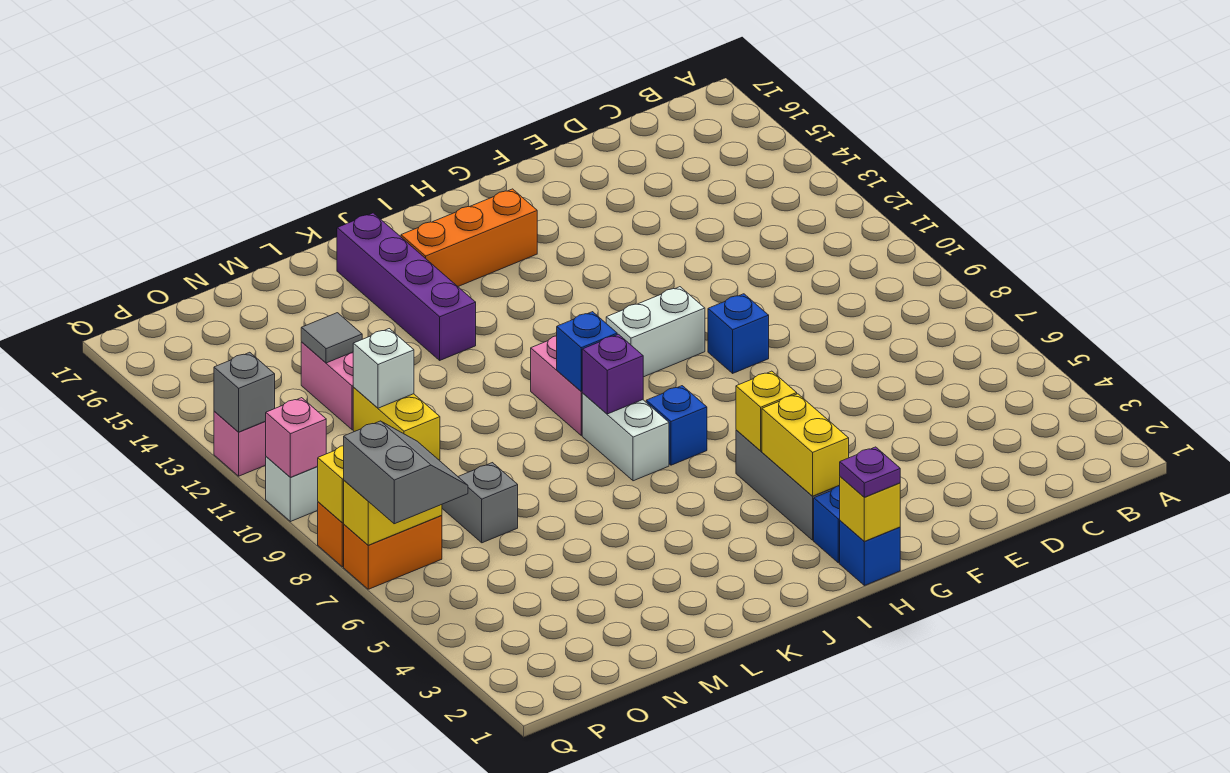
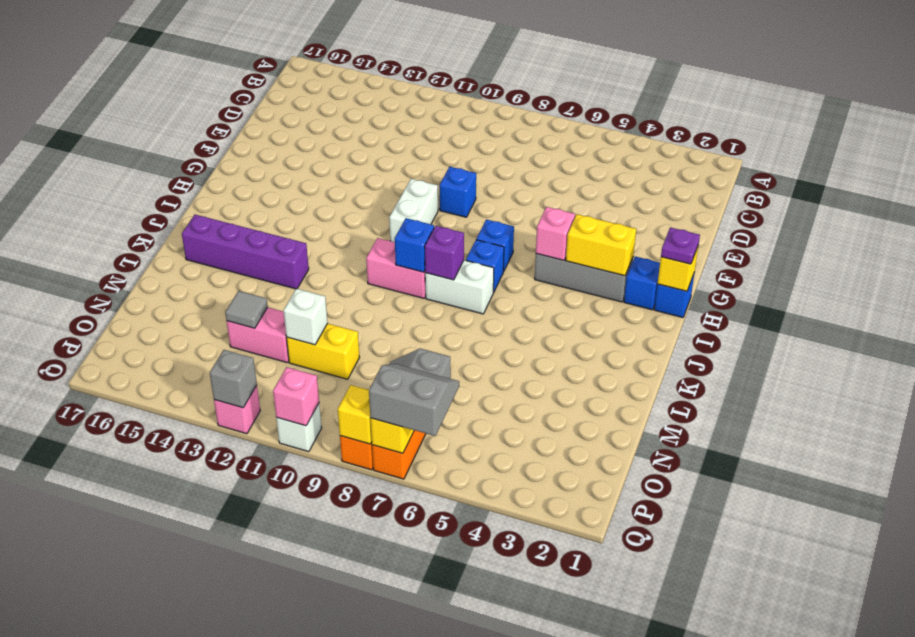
yellow brick H5 level 2 -> pink brick H5 level 2
none -> blue brick H7 level 1
orange brick H15:J15 level 1 -> none

